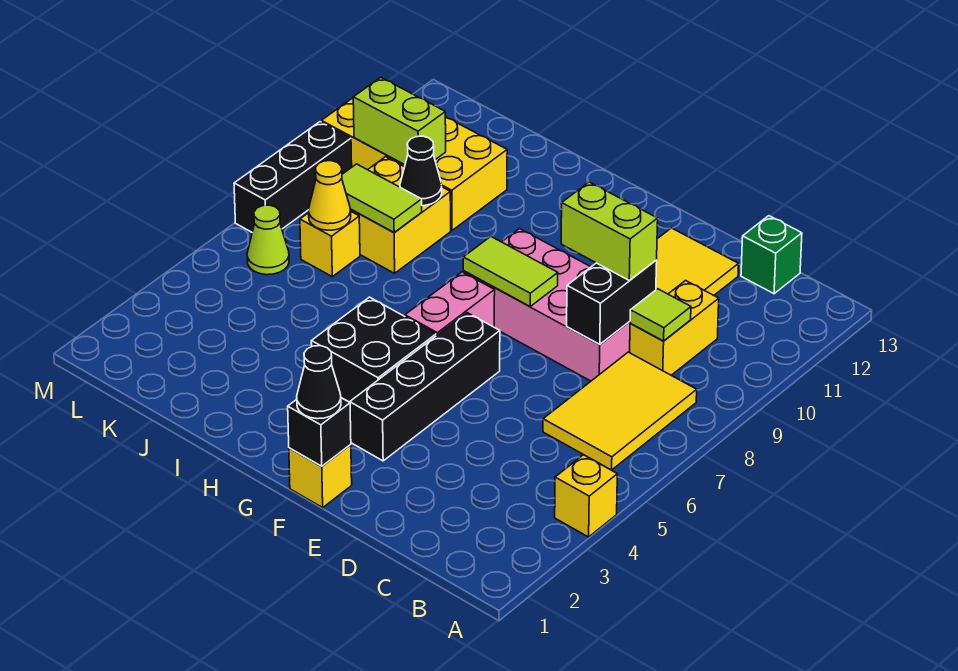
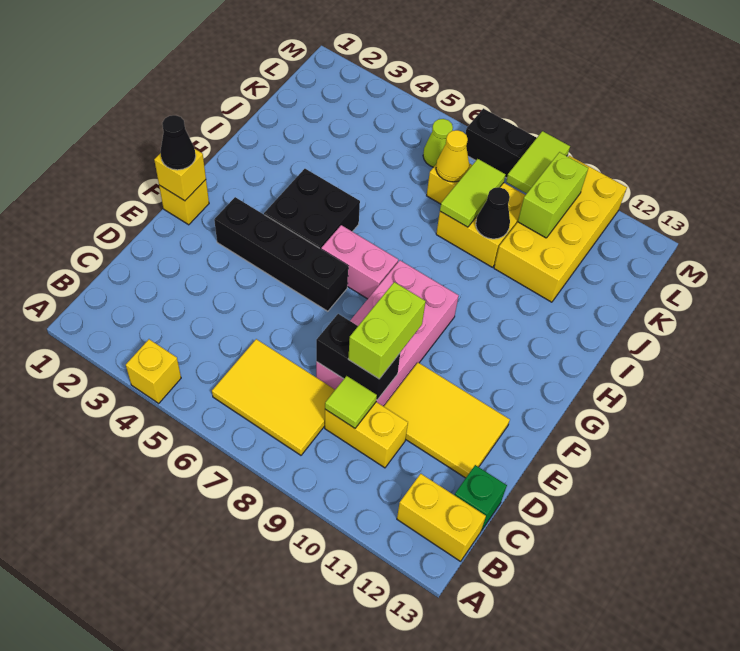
none -> yellow brick B12:B13 level 1
black brick F1 level 2 -> yellow brick F1 level 2
lime tile F8:G8 level 2 -> lime tile L9:M9 level 2

